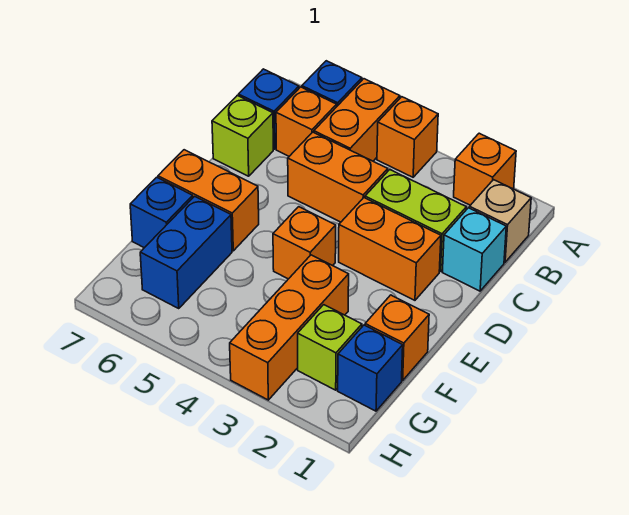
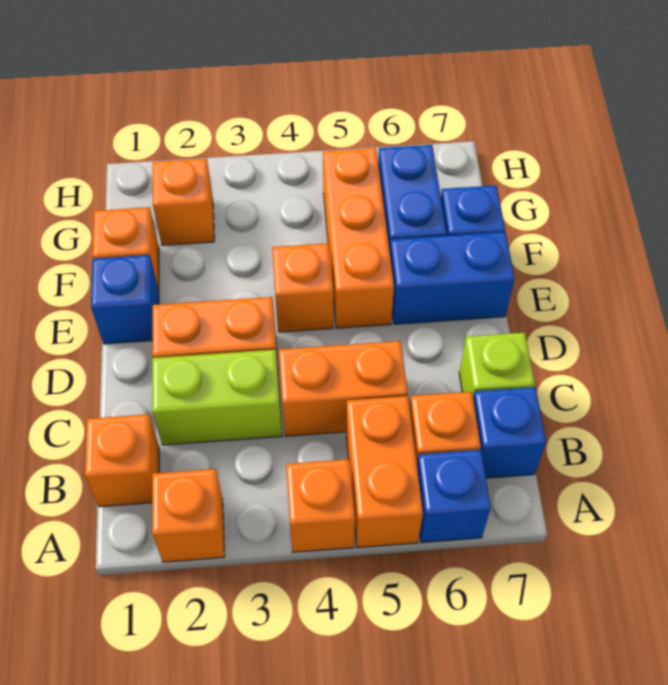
tan brick B1 level 1 -> orange brick B1 level 1
cyan brick C1 level 1 -> none
orange brick E6:E7 level 1 -> blue brick E6:E7 level 1
orange brick F3:H3 level 1 -> orange brick E5:G5 level 1
blue brick G1 level 1 -> blue brick E1 level 1
lime brick G2 level 1 -> orange brick G2 level 1

